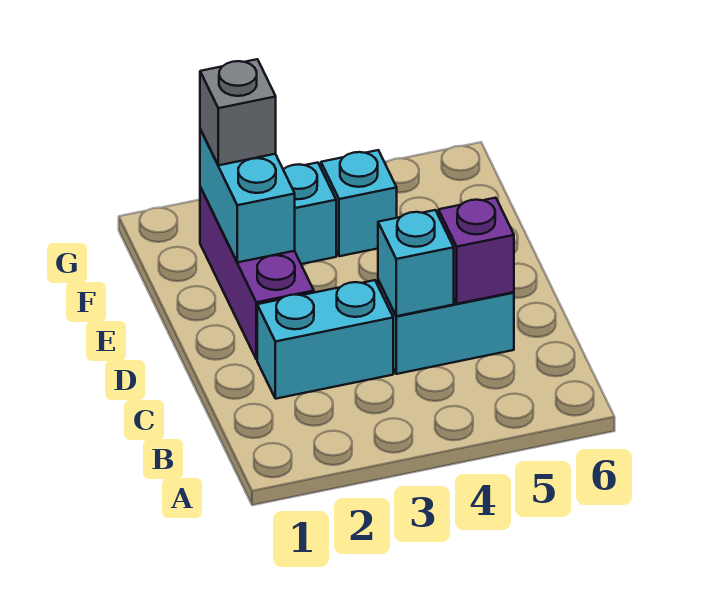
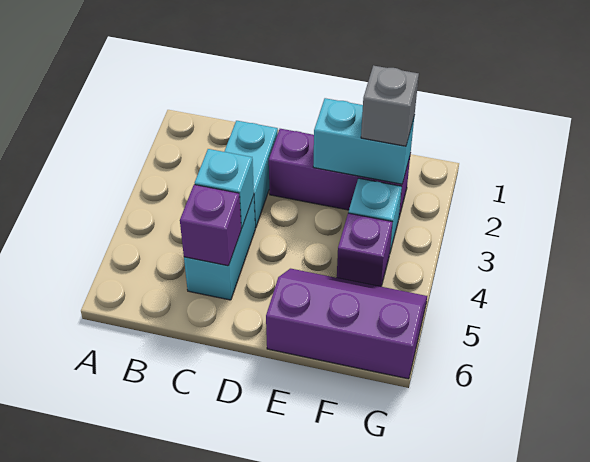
none -> purple slope E5:G6 level 1 top 6
cyan brick F4 level 1 -> purple brick F4 level 1

